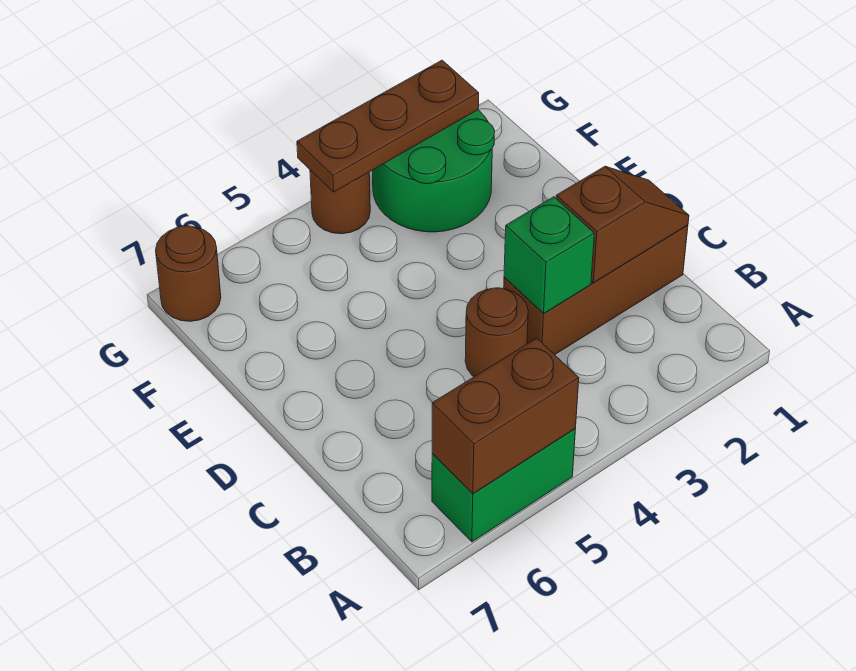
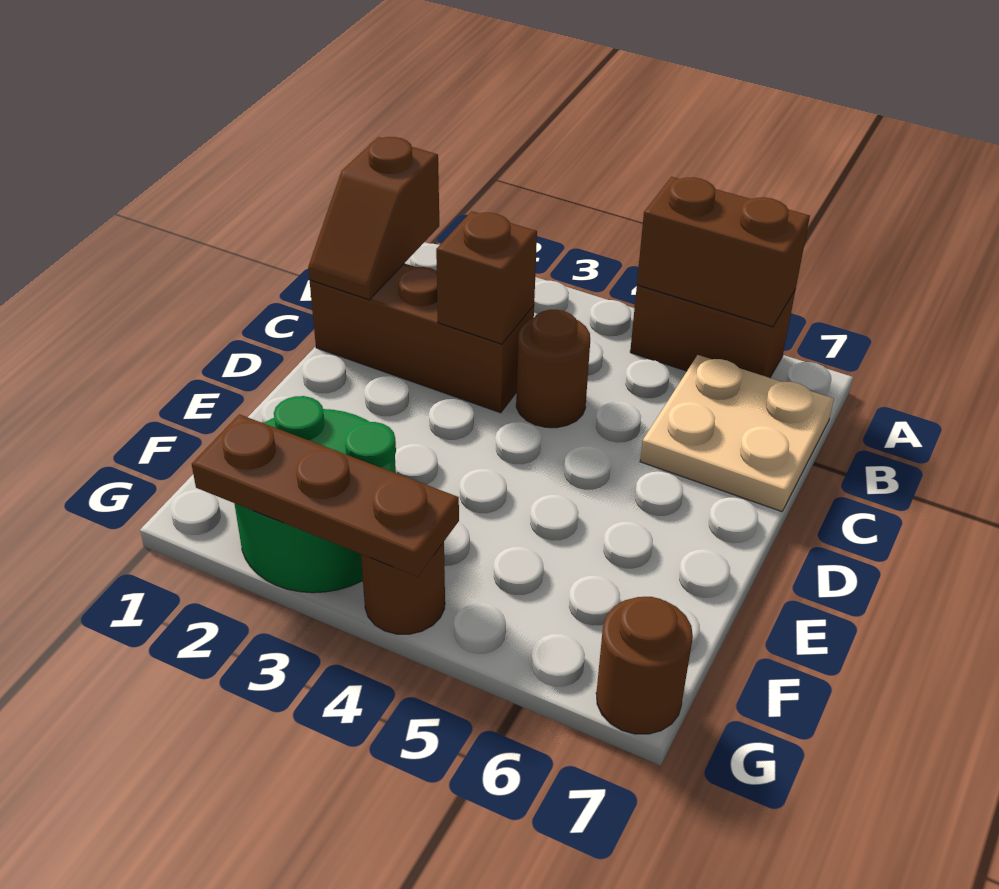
green brick A5:A6 level 1 -> brown brick A5:A6 level 1
none -> tan plate B6:C7 level 1
brown slope C1:C2 level 2 top 2 -> brown slope B1:C1 level 2 top B
green brick C3 level 2 -> brown brick C3 level 2

